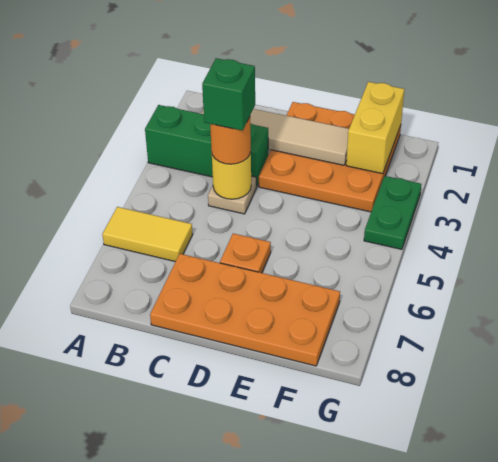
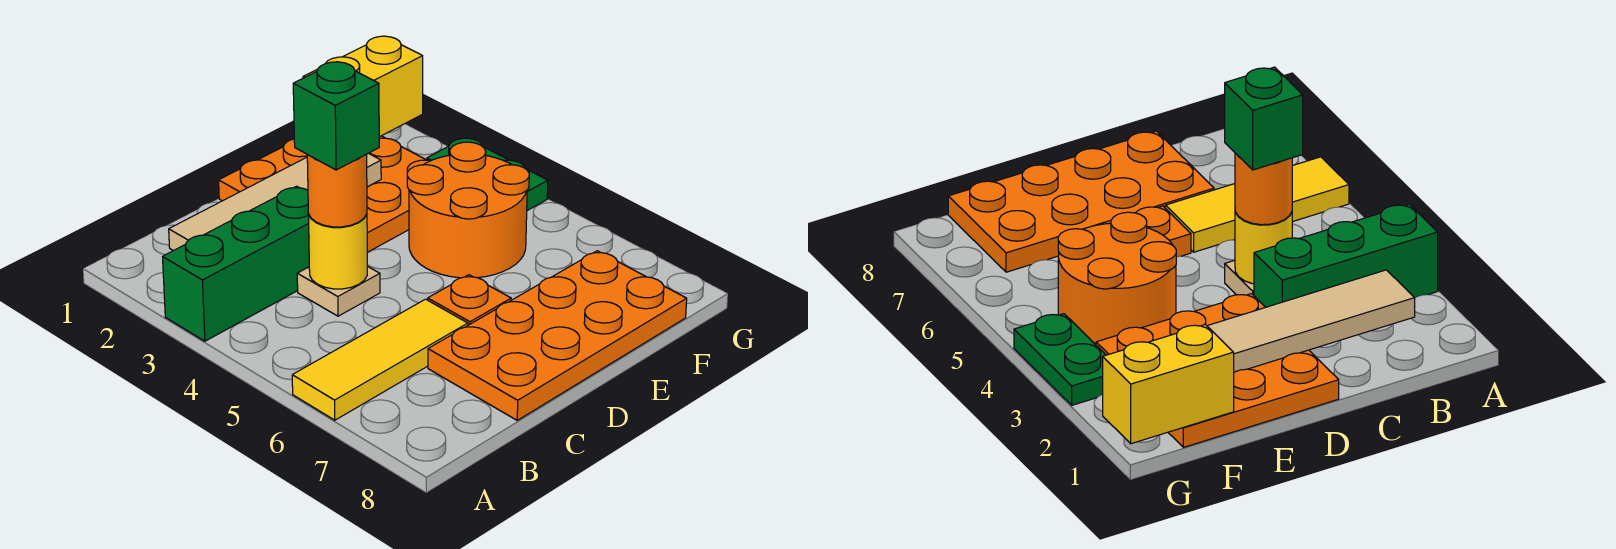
yellow tile A6:B6 level 1 -> yellow tile A6:C6 level 1
none -> orange round brick E4:F5 level 1
yellow brick F1:F2 level 2 -> yellow brick F1:G1 level 2

